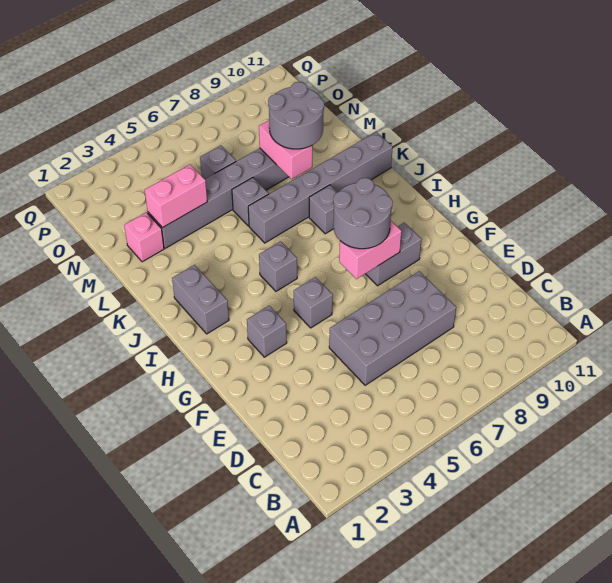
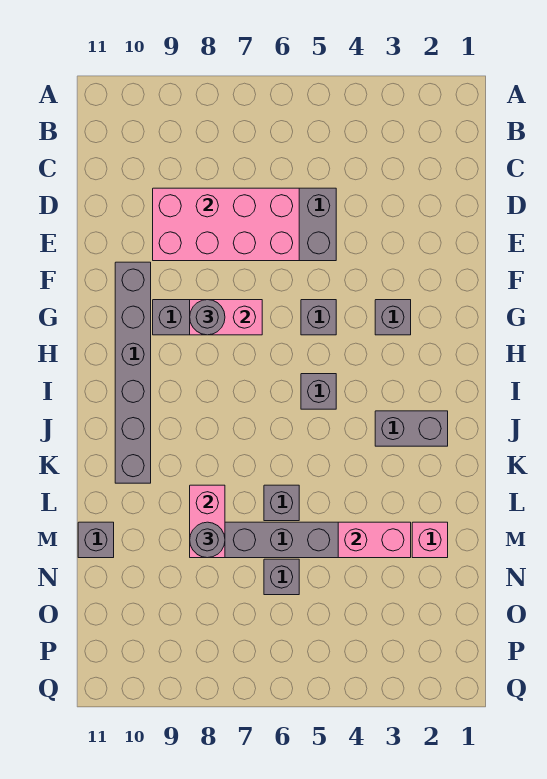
none -> pink brick D6:E9 level 2
grey round brick G7:H8 level 3 -> grey round brick G8 level 3
grey brick I2:J2 level 1 -> grey brick J2:J3 level 1
grey brick J8 level 1 -> grey brick M11 level 1
grey brick K6:K11 level 1 -> grey brick F10:K10 level 1
grey round brick L8:M9 level 3 -> grey round brick M8 level 3

